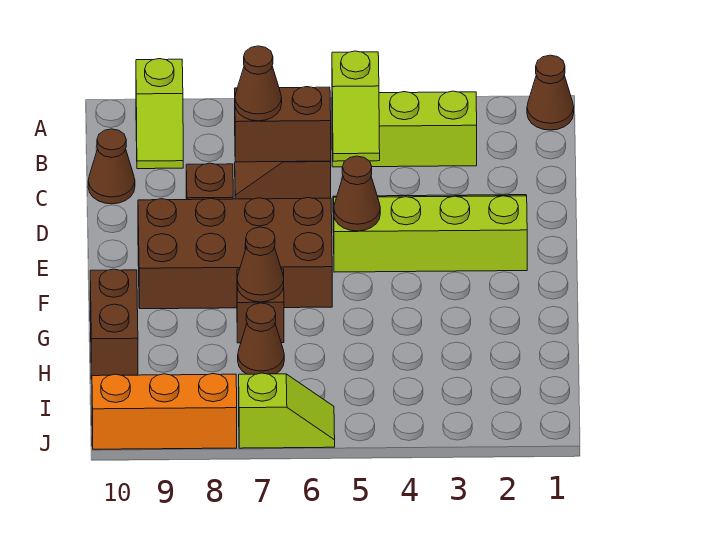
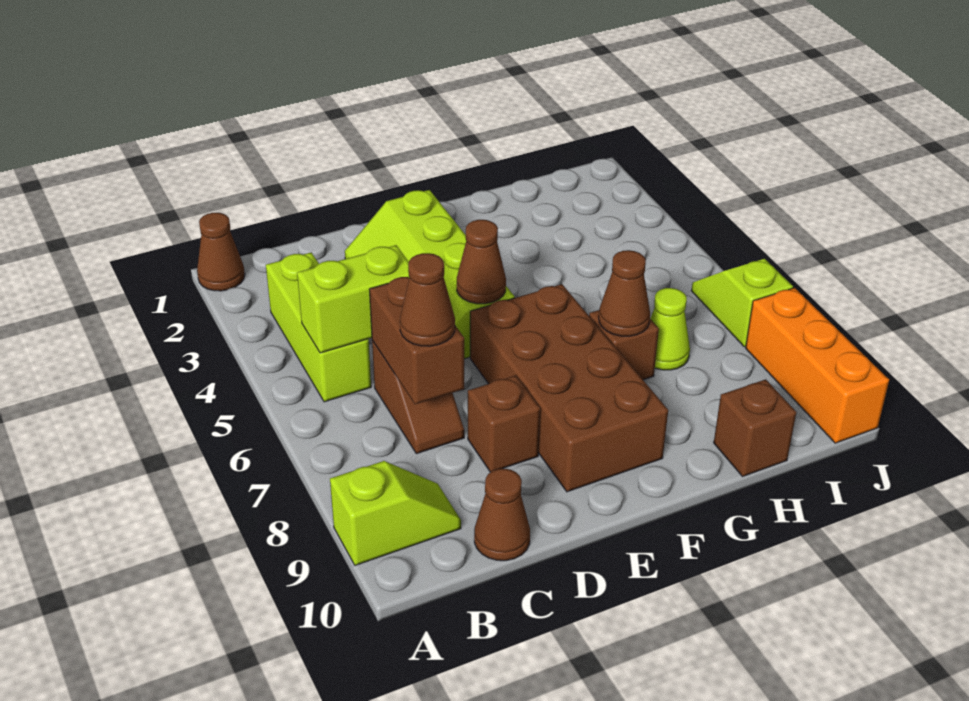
lime slope B5:C5 level 2 top B -> lime brick B5:C5 level 2
brown brick G10:H10 level 1 -> brown brick H10 level 1
brown cone H7 level 1 -> lime cone H7 level 1

